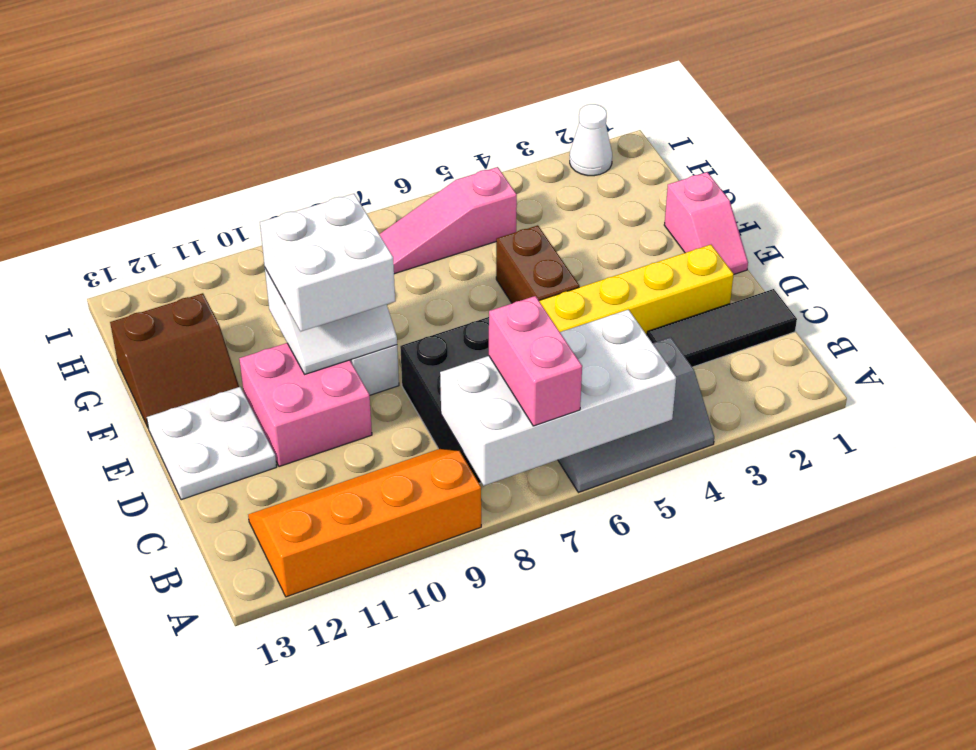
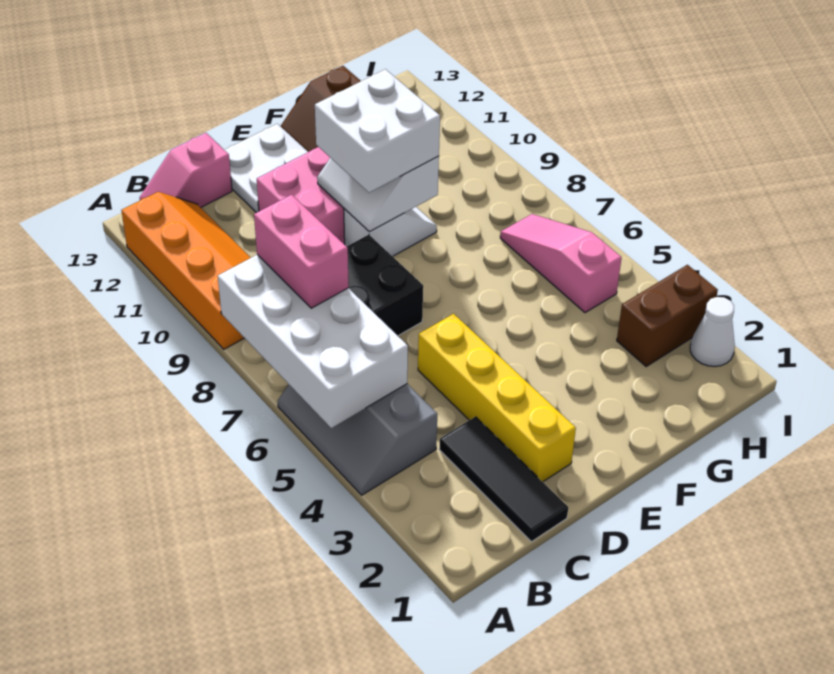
pink brick A7:B7 level 3 -> pink brick B7:B8 level 3
pink slope E1:F1 level 1 top F -> pink slope B13:C13 level 1 top C
brown brick E5:F5 level 1 -> brown brick H3:I3 level 1

